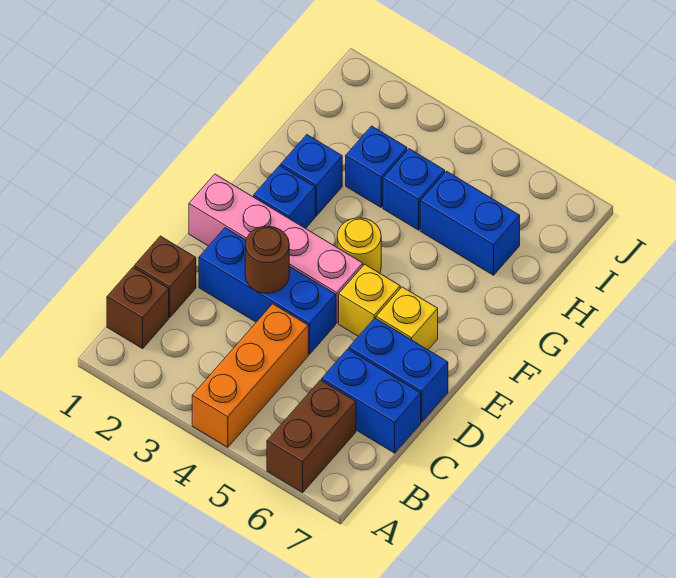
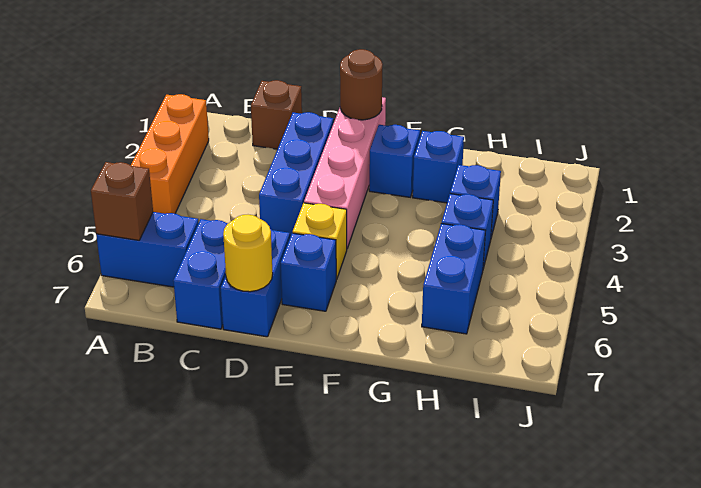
orange brick A4:C4 level 1 -> orange brick A2:A4 level 1
brown brick A6:B6 level 1 -> blue brick A6:B6 level 1
brown brick B1 level 1 -> brown brick A6 level 2
brown round brick D3 level 2 -> brown round brick E1 level 2
yellow brick E6 level 1 -> blue brick E6 level 1
yellow round brick F4 level 1 -> yellow round brick D7 level 2

